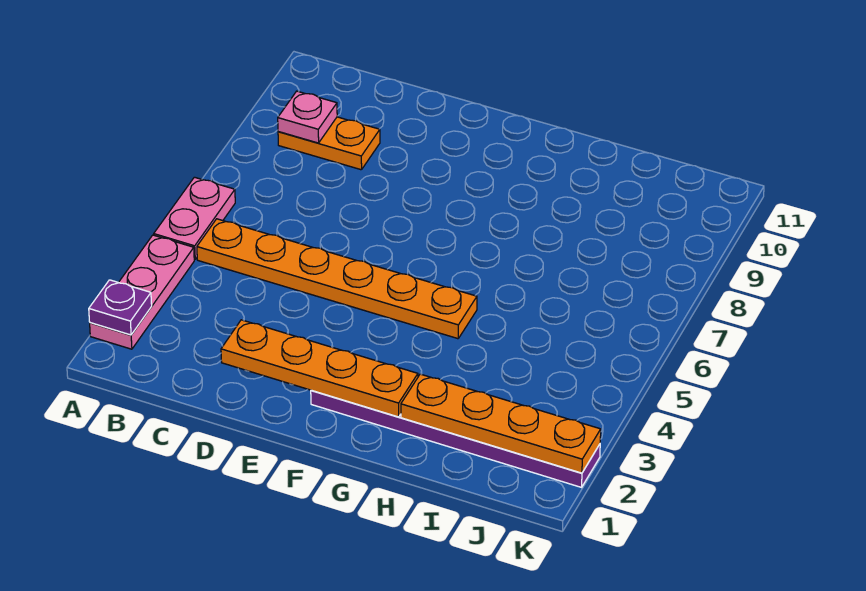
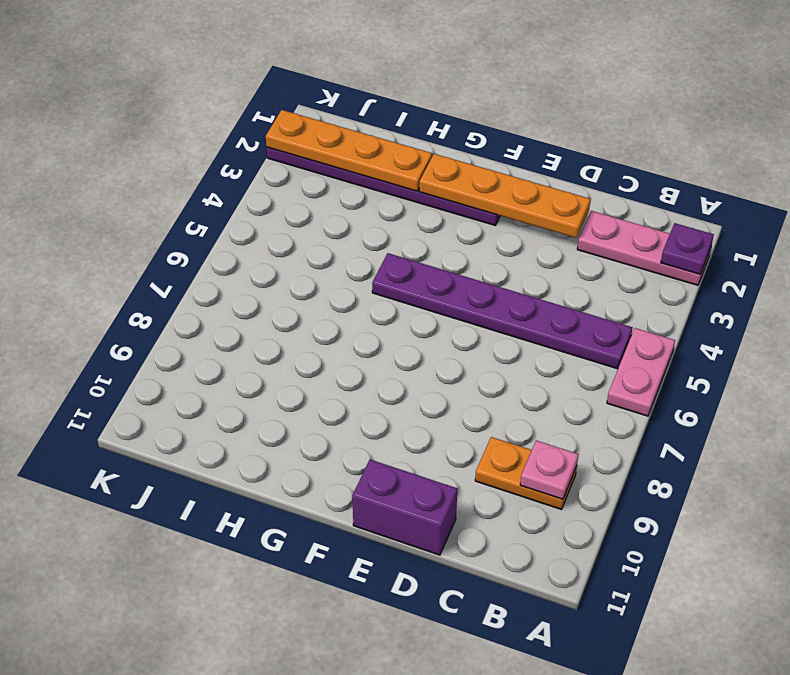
pink plate A2:A4 level 1 -> pink plate A2:C2 level 1
orange plate B5:G5 level 1 -> purple plate B5:G5 level 1
none -> purple brick D11:E11 level 1

